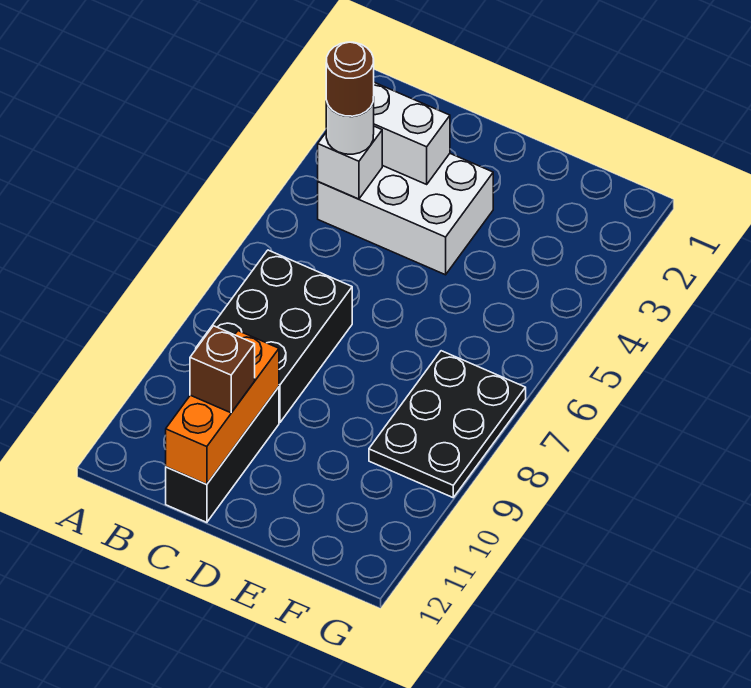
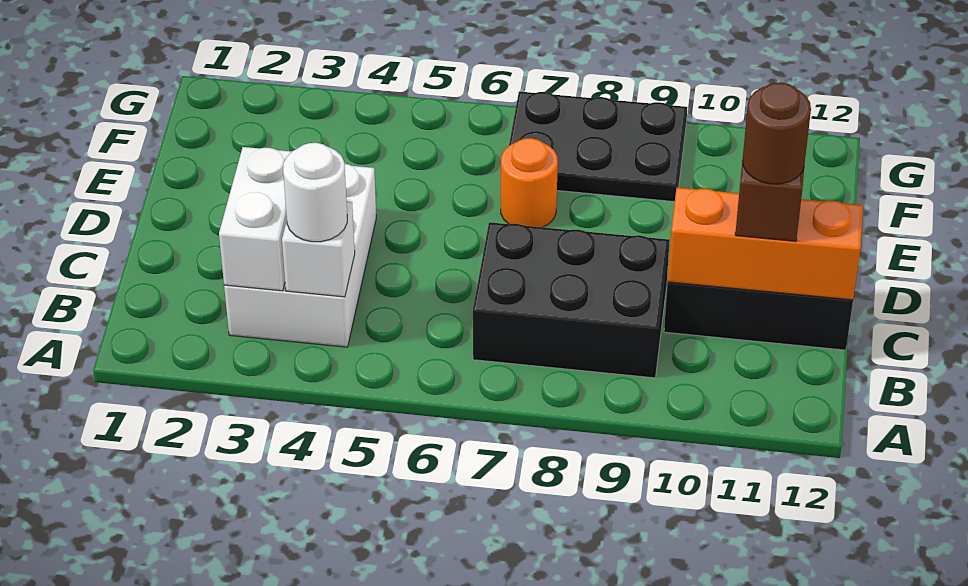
brown round brick B4 level 4 -> brown round brick C11 level 4
none -> orange round brick E7 level 1

